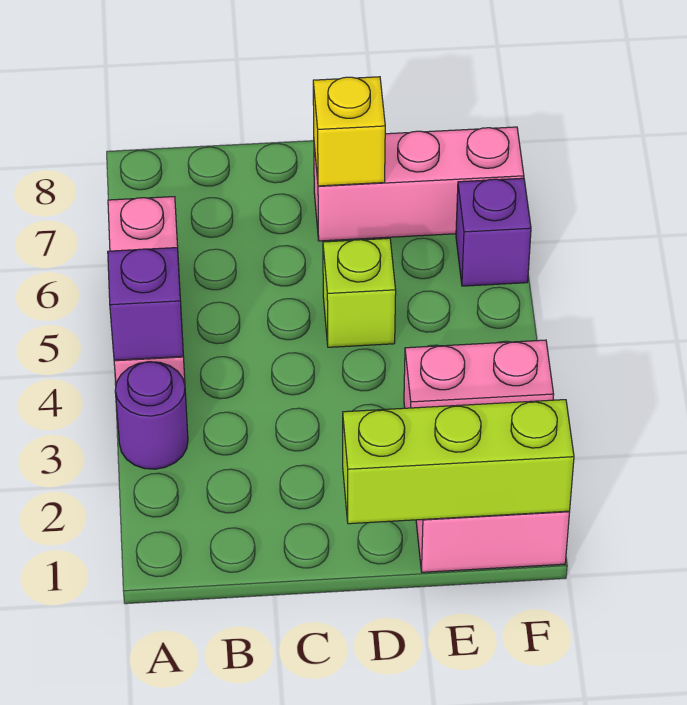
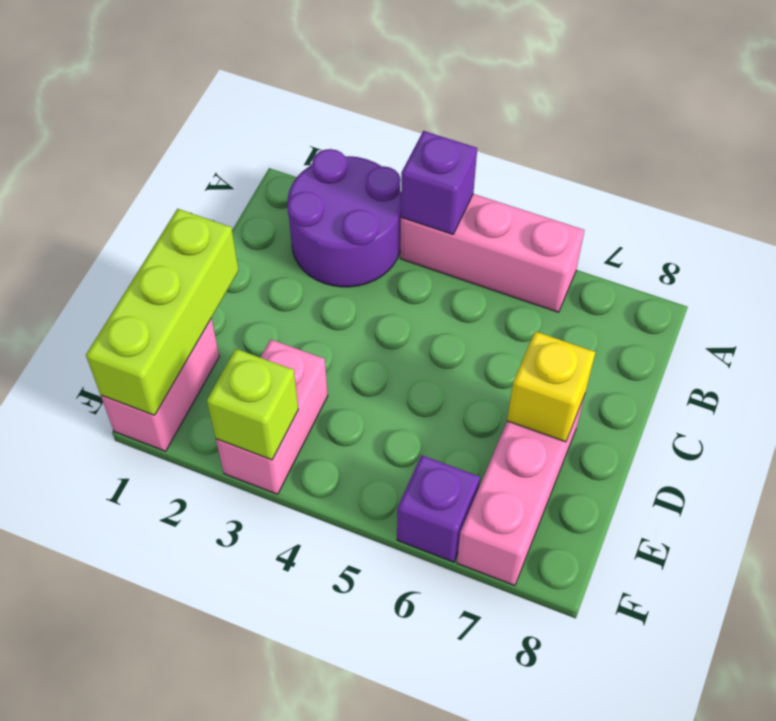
purple round brick A3 level 1 -> purple round brick A2:B3 level 1
lime brick D5 level 1 -> lime brick F3 level 2

